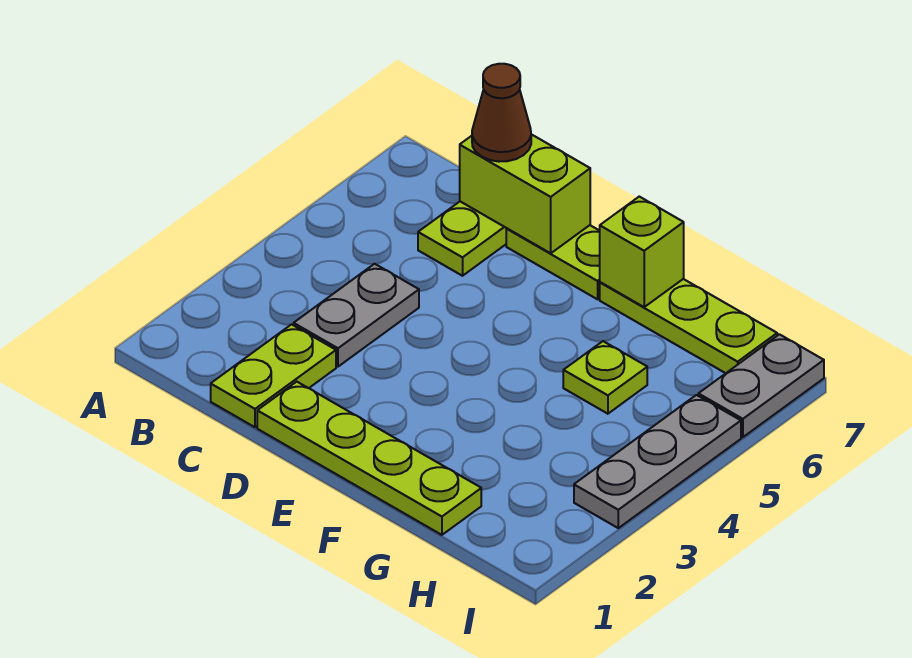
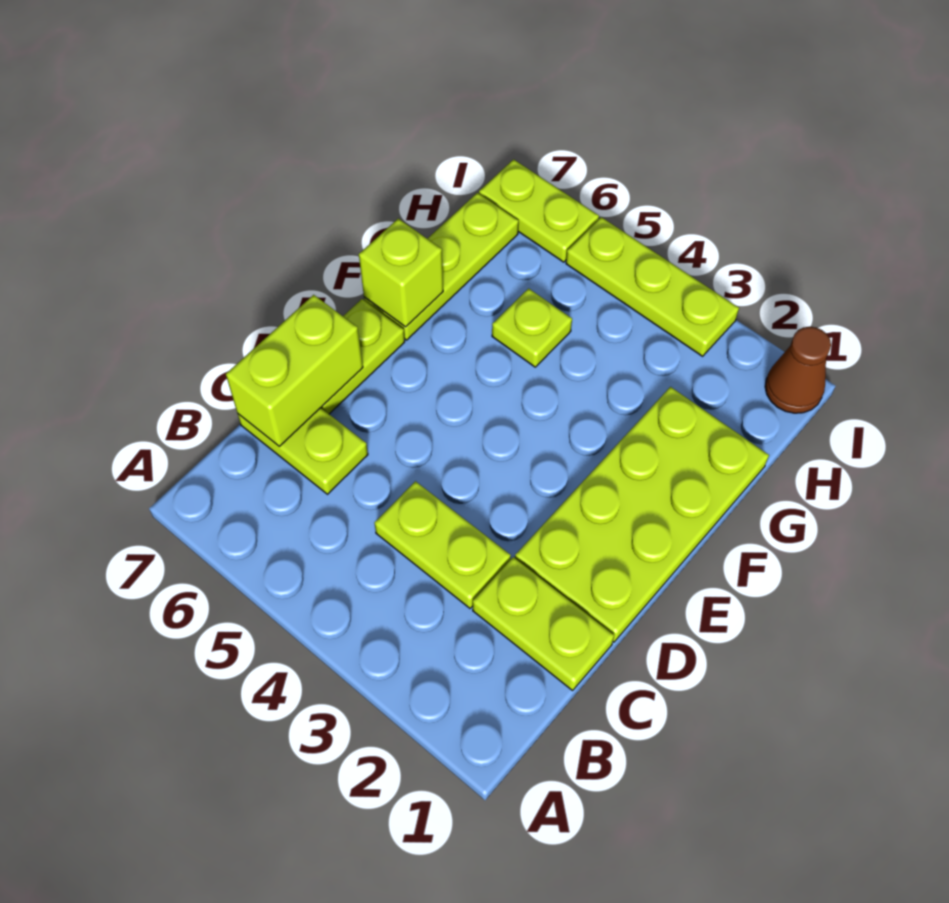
grey plate C3:C4 level 1 -> lime plate C3:C4 level 1
brown cone C7 level 3 -> brown cone I1 level 1
lime plate D1:G1 level 1 -> lime plate D1:G2 level 1
grey plate I3:I5 level 1 -> lime plate I3:I5 level 1
grey plate I6:I7 level 1 -> lime plate I6:I7 level 1

